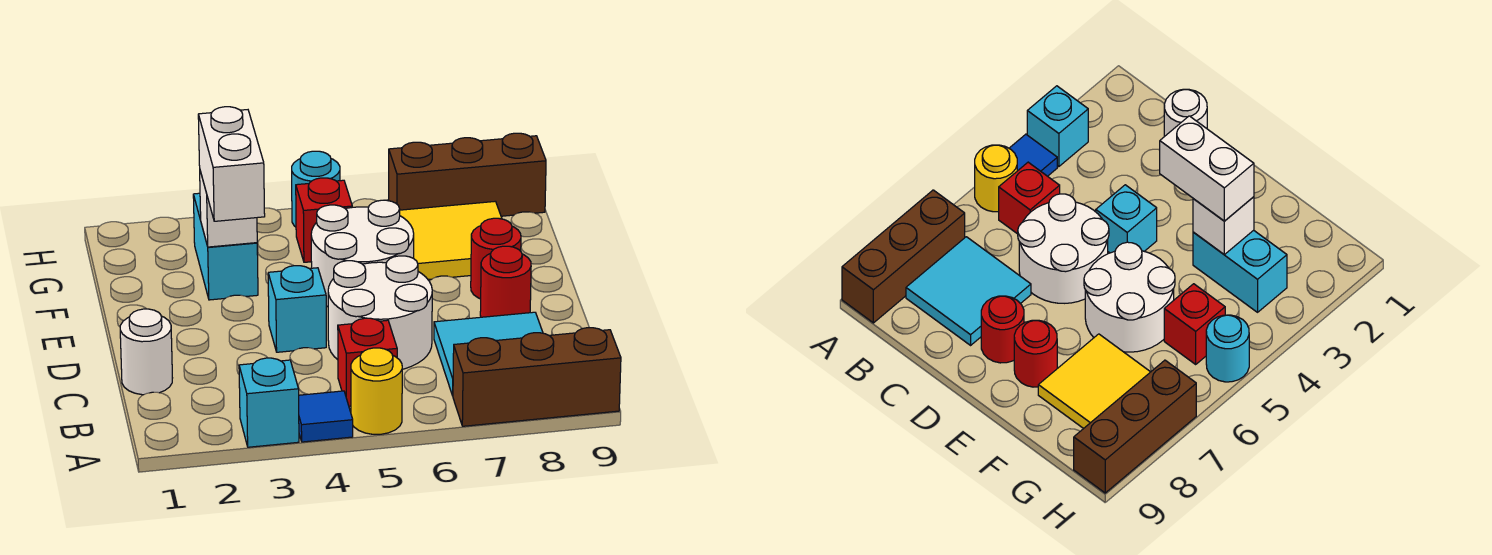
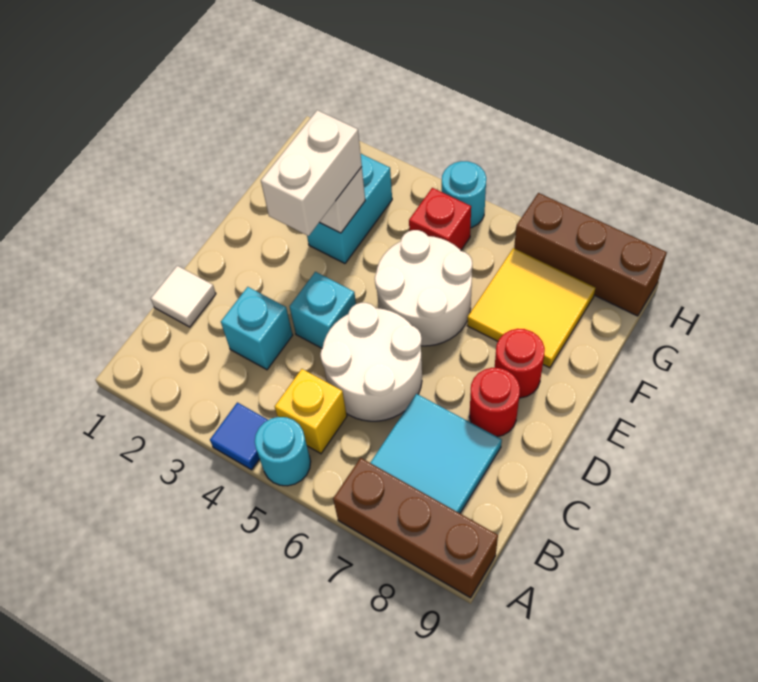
cyan brick A3 level 1 -> cyan brick C3 level 1
yellow round brick A5 level 1 -> cyan round brick A5 level 1
red brick B5 level 1 -> yellow brick B5 level 1
white round brick C1 level 1 -> white tile C1 level 1

